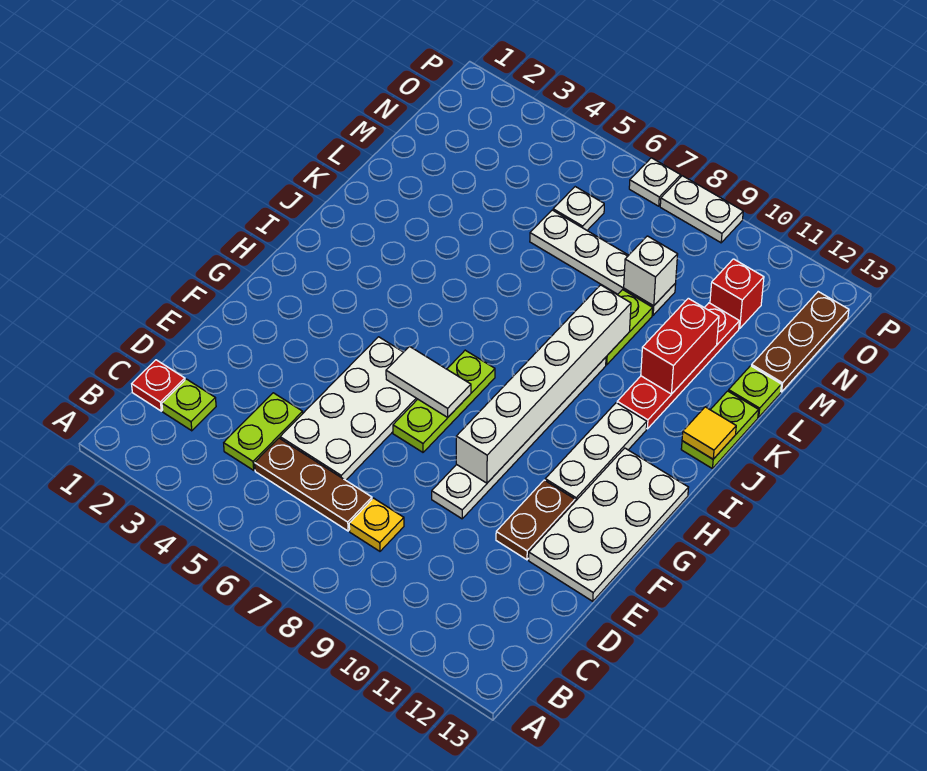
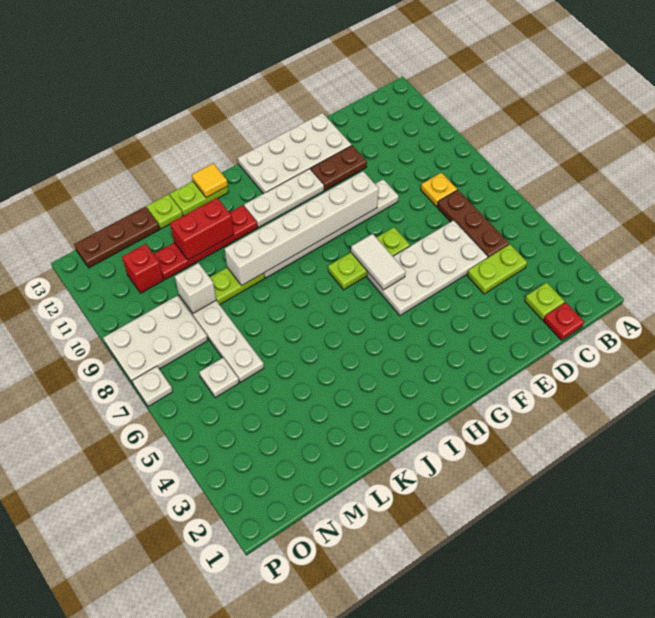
white plate P8:P9 level 1 -> white plate N8:P9 level 1

